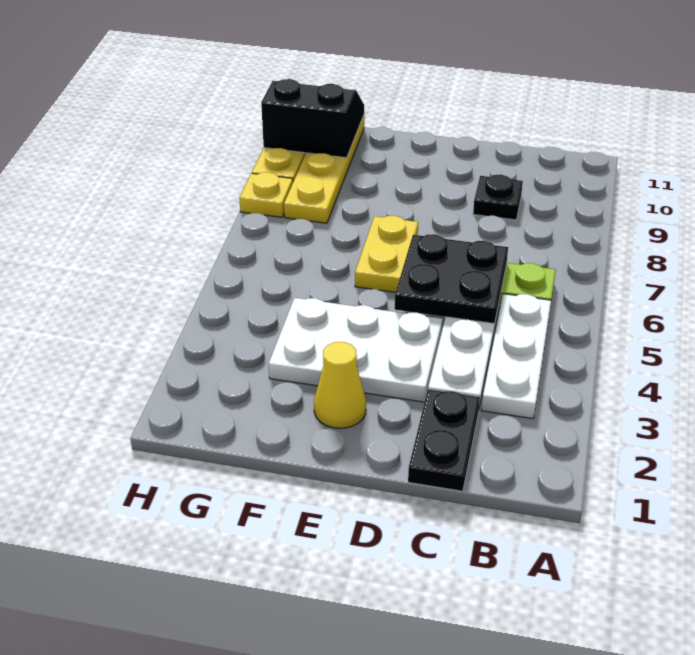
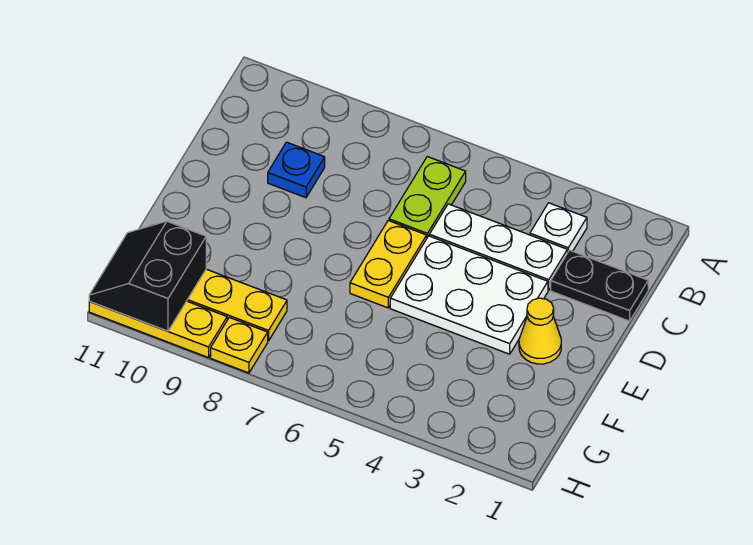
white plate B3:B5 level 1 -> white plate B3 level 1
black plate C5:D6 level 2 -> none
black plate C9 level 1 -> blue plate C9 level 1
white plate D3:F4 level 1 -> white plate D3:E5 level 1
yellow plate E6:E7 level 1 -> yellow plate D6:E6 level 1

